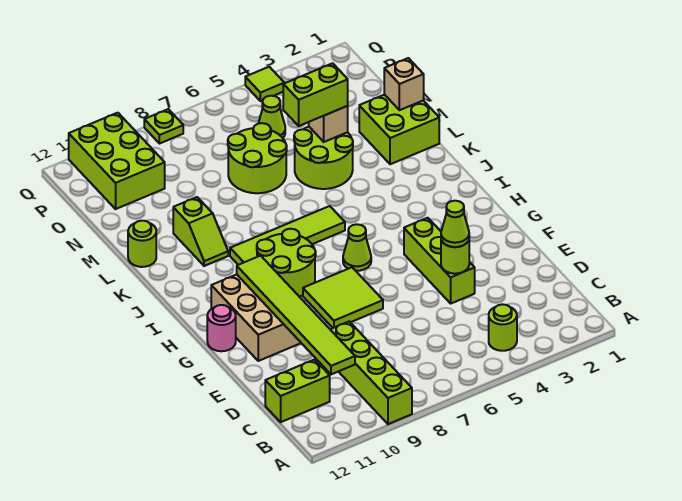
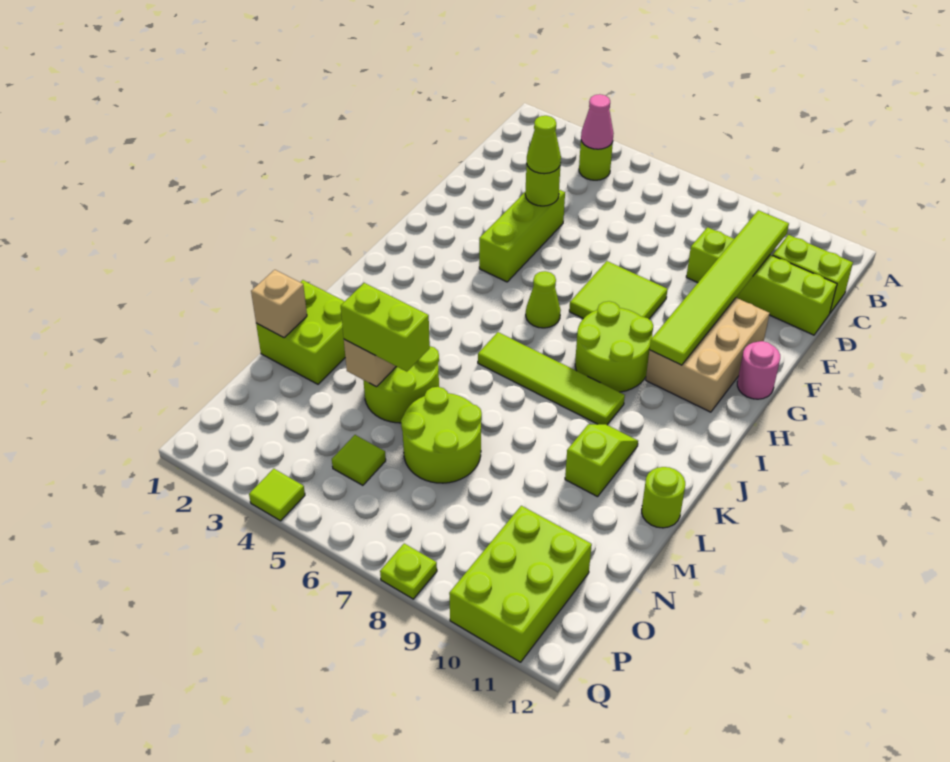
lime brick A9:D9 level 1 -> lime brick D9:D12 level 1
none -> pink cone B4 level 2
lime cone O5 level 1 -> lime tile O5 level 1

